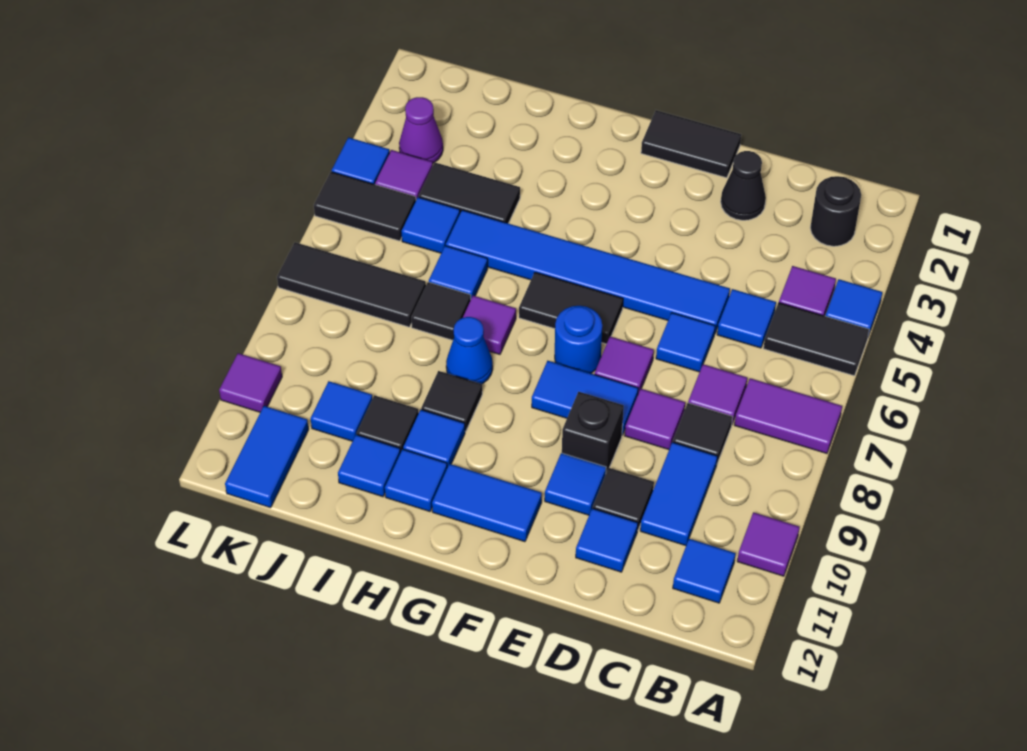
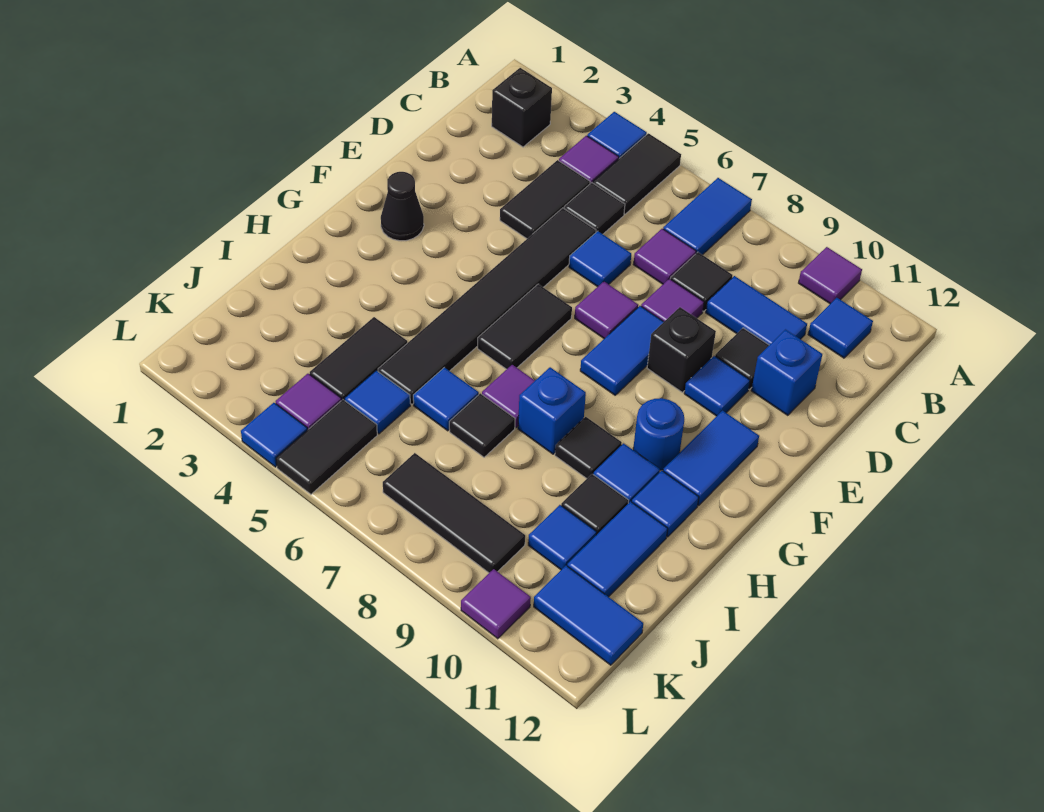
purple tile A7:B7 level 1 -> blue tile A7:B7 level 1
black round brick B2 level 1 -> black brick B2 level 1
blue tile C5 level 1 -> black tile C5 level 1
black cone D2 level 1 -> black cone F2 level 1
blue tile D5:I5 level 1 -> black tile D5:I5 level 1
blue tile D11 level 1 -> blue brick D11 level 1
black tile E1:F1 level 1 -> black tile C4:D4 level 1
blue round brick F7 level 1 -> blue round brick G10 level 1
blue cone H8 level 1 -> blue brick H8 level 1
blue tile I11 level 1 -> blue tile I11:J11 level 1
black tile J7:L7 level 1 -> black tile K7:K9 level 1
purple cone K3 level 1 -> none

